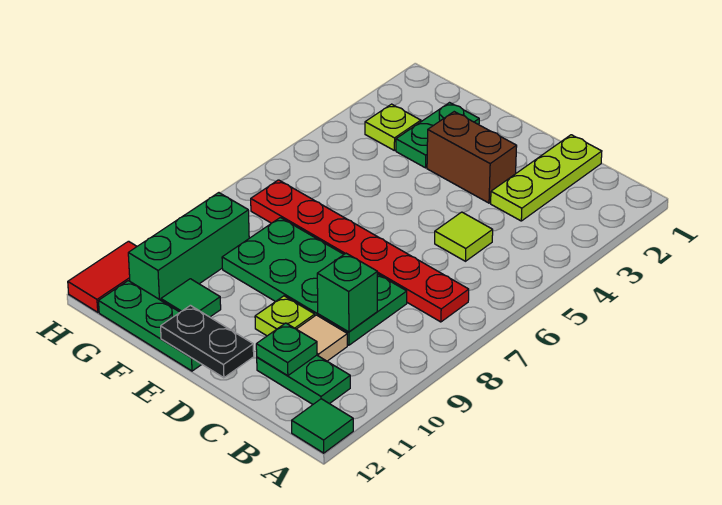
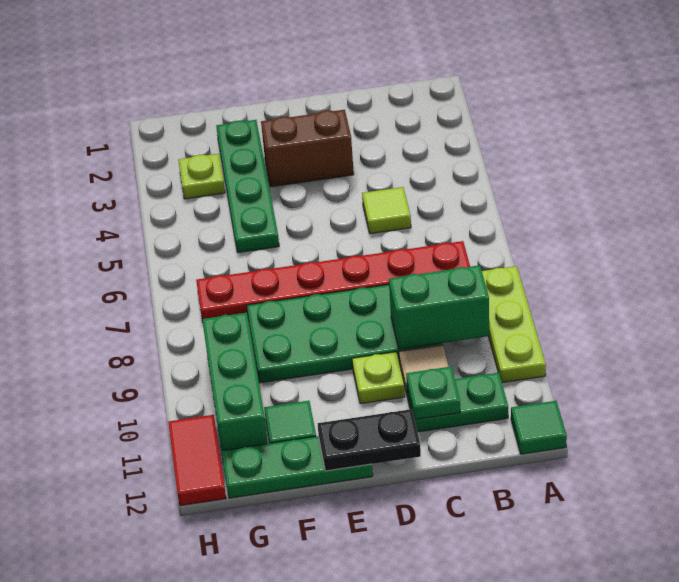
lime plate C1:C3 level 1 -> lime plate A8:A10 level 1
green brick C9 level 2 -> green brick B9:C9 level 2
green plate F2:F3 level 1 -> green plate F2:F5 level 1

